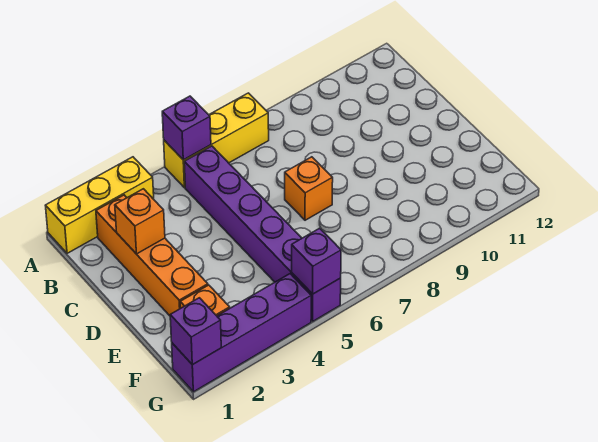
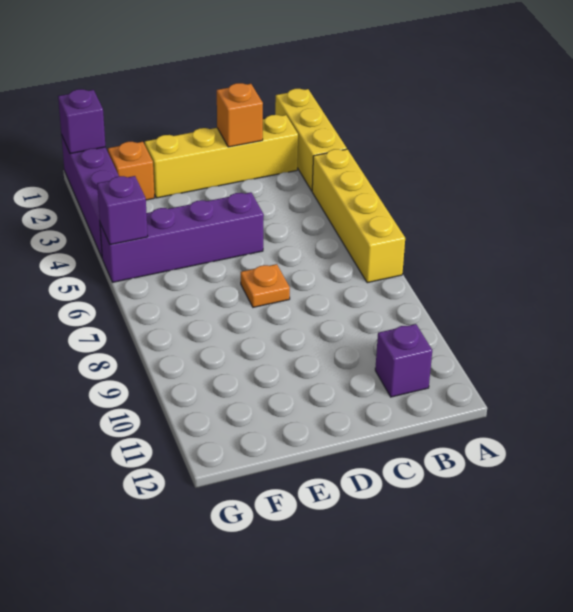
yellow brick A5:A7 level 1 -> yellow brick A4:A7 level 1
purple brick A5 level 2 -> purple brick B11 level 1
orange brick B2:E2 level 1 -> yellow brick B2:E2 level 1
purple brick B5:G5 level 1 -> purple brick D5:G5 level 1
orange brick D7 level 1 -> orange plate D7 level 1

